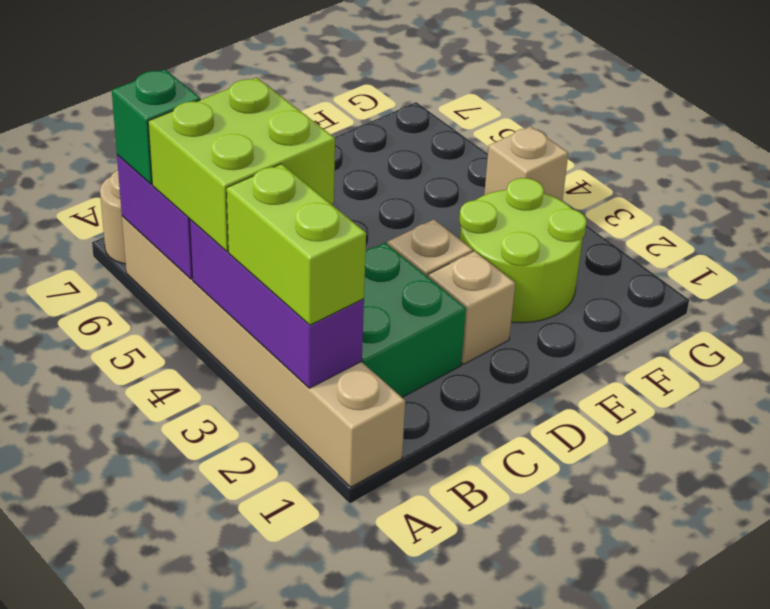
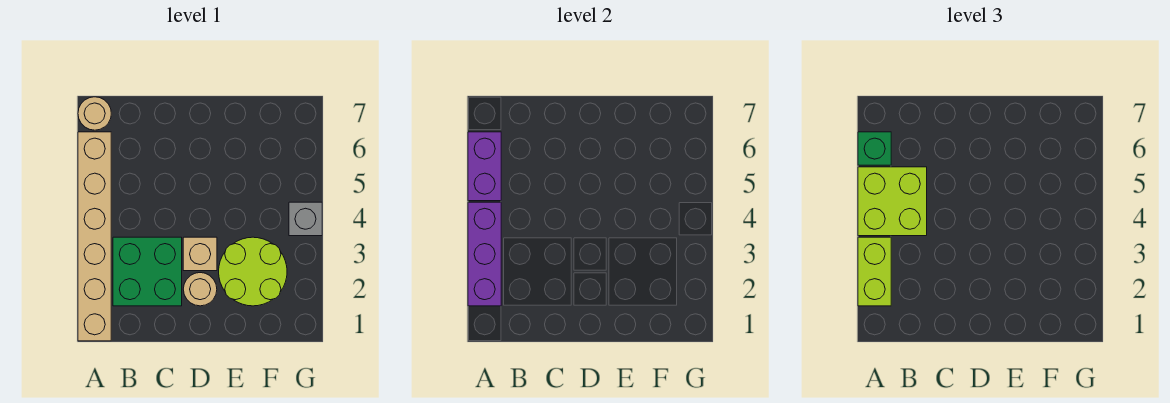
tan brick D2 level 1 -> tan round brick D2 level 1
tan brick G4 level 1 -> grey brick G4 level 1

